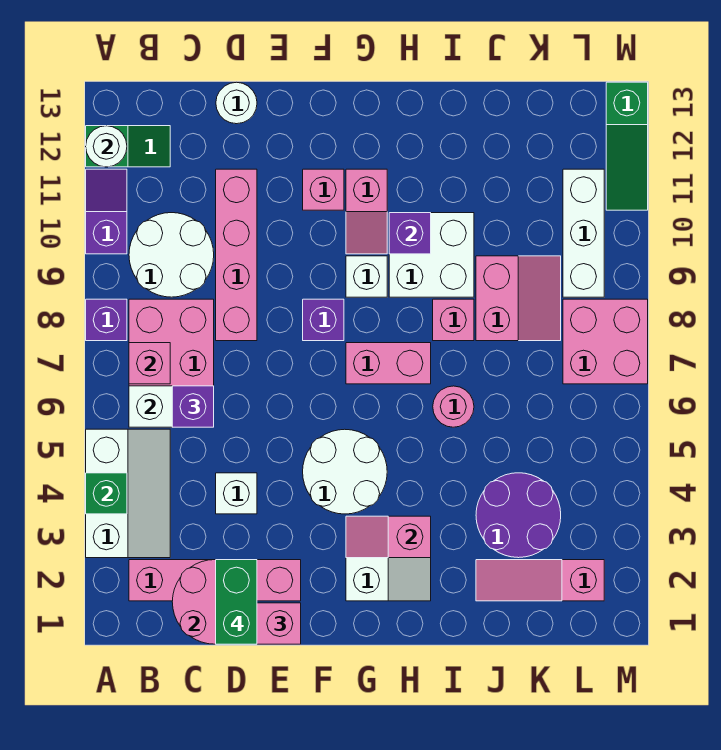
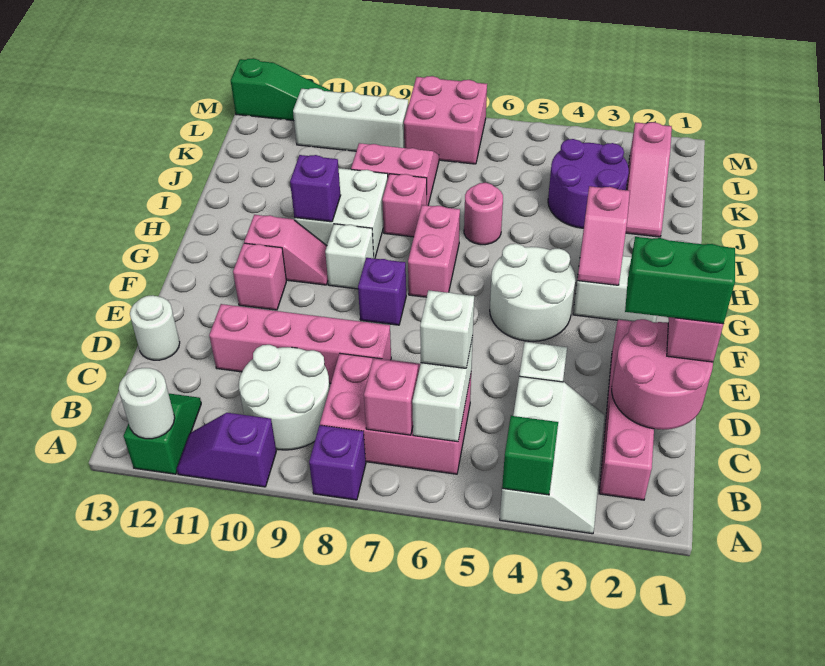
white slope A3:B5 level 1 top A -> white slope A3:C4 level 1 top 4
purple brick C6 level 3 -> white brick C6 level 3

